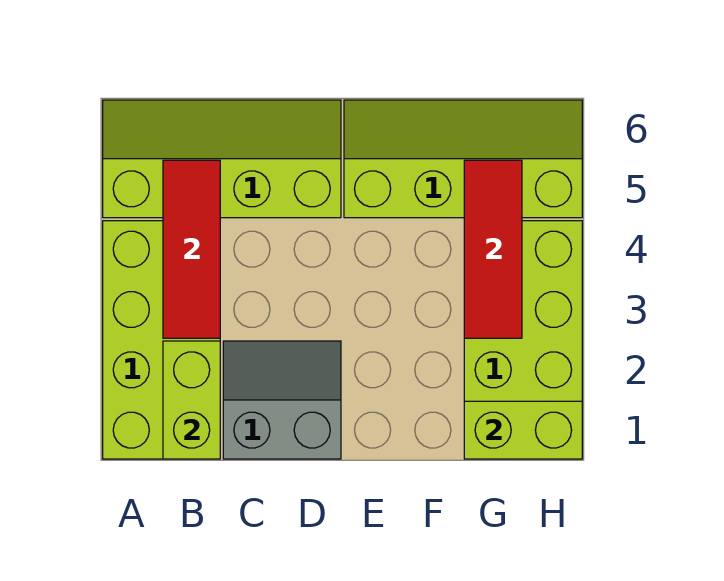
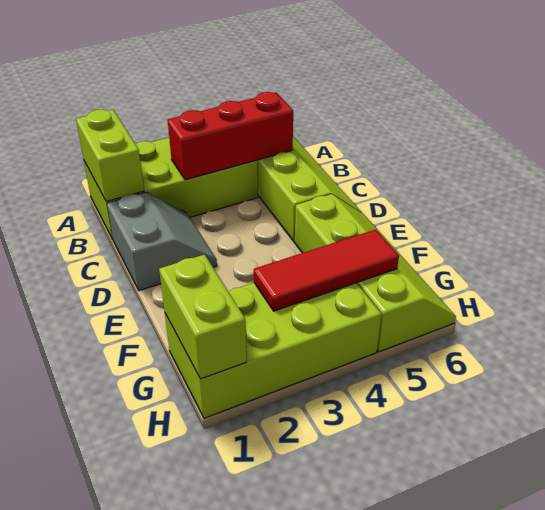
lime brick B1:B2 level 2 -> lime brick A1:B1 level 2
red tile B3:B5 level 2 -> red brick B3:B5 level 2

